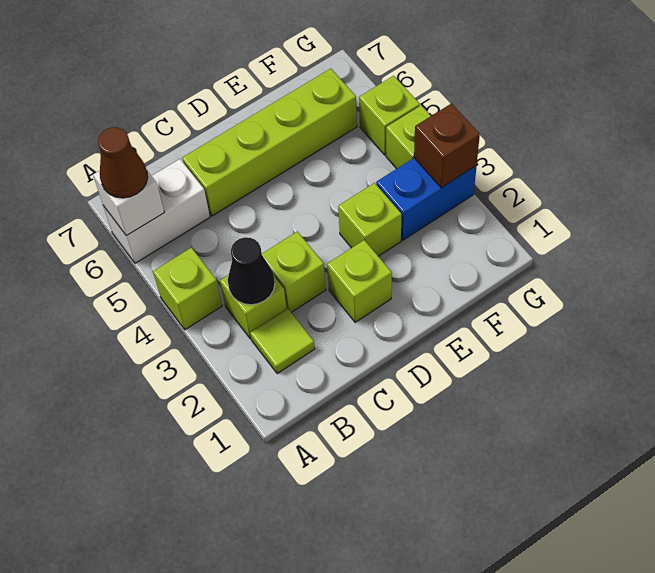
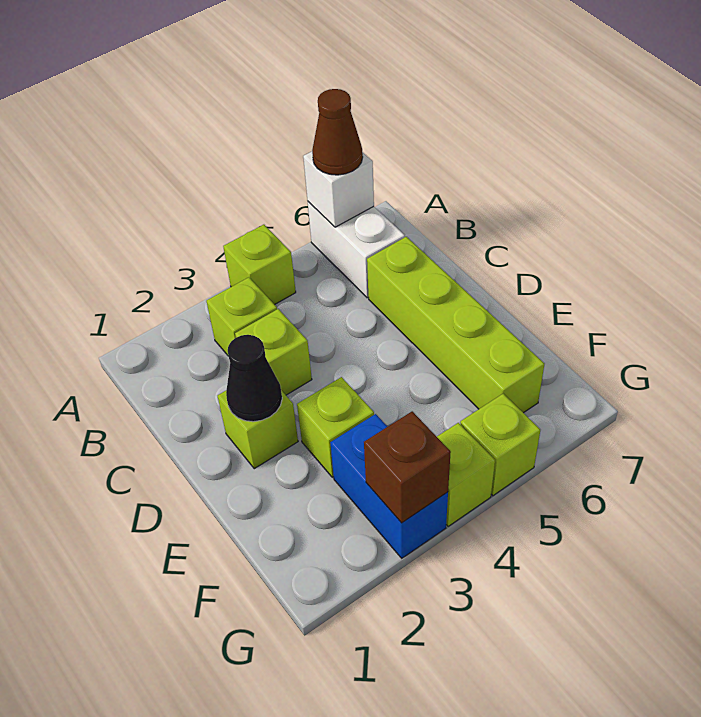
lime tile B2 level 1 -> none
black cone B3 level 2 -> black cone D2 level 2

